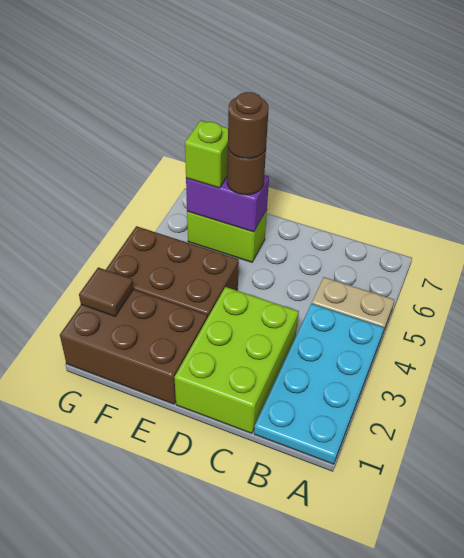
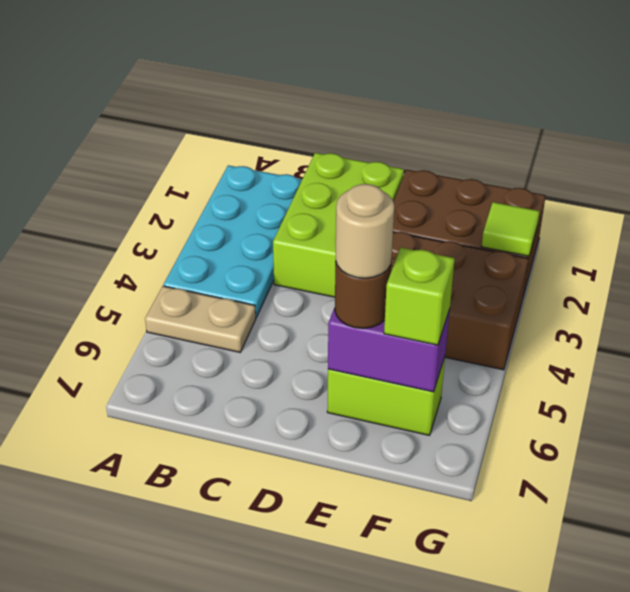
brown round brick E6 level 4 -> tan round brick E6 level 4
brown tile G2 level 2 -> lime tile G2 level 2

